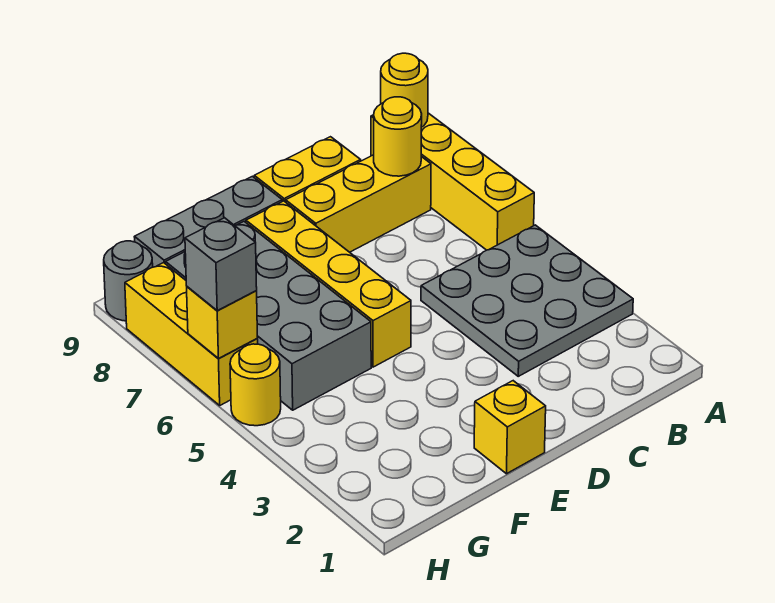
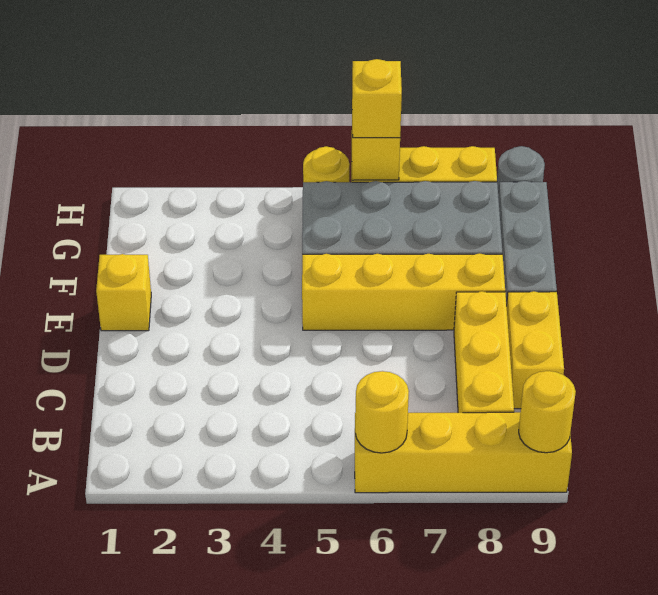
grey plate A3:C5 level 1 -> none
yellow round brick B8 level 2 -> yellow round brick A6 level 2
grey brick H6 level 3 -> yellow brick H6 level 3

